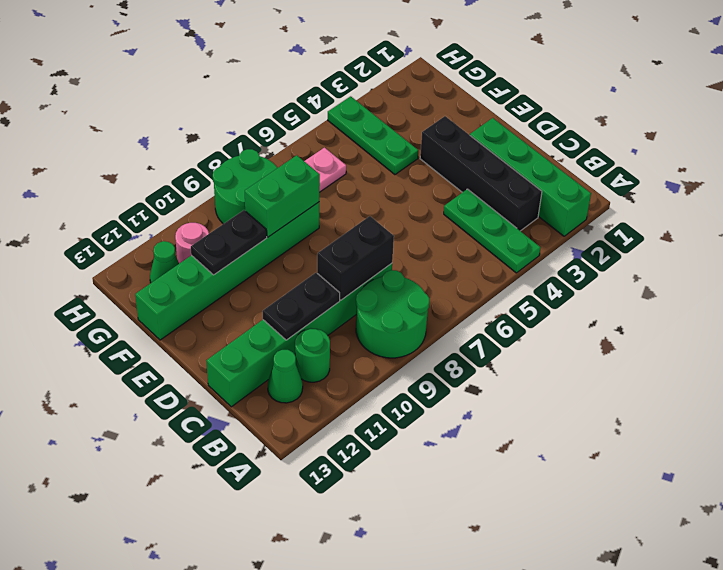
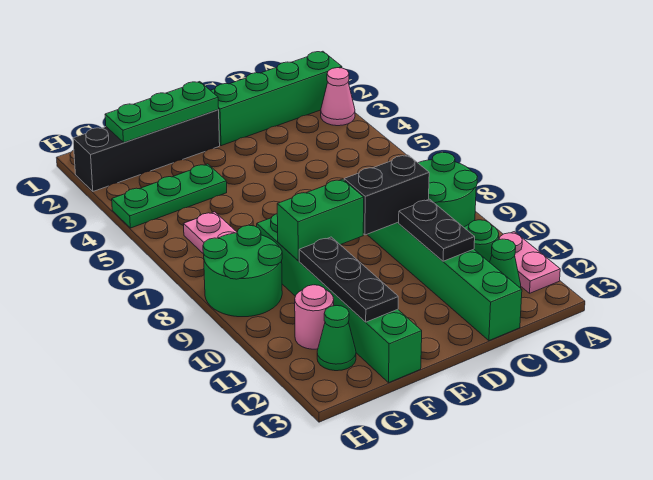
none -> pink cone A3 level 1
green plate A4:C4 level 1 -> green plate E2:G2 level 2
none -> pink plate A11:A12 level 1
black brick B3:E3 level 1 -> black brick E2:H2 level 1
black brick C8:C9 level 2 -> black brick C9:D9 level 2
green brick F8:F9 level 2 -> green brick E9:F9 level 2
black plate F10:F11 level 2 -> black plate F10:F12 level 2

